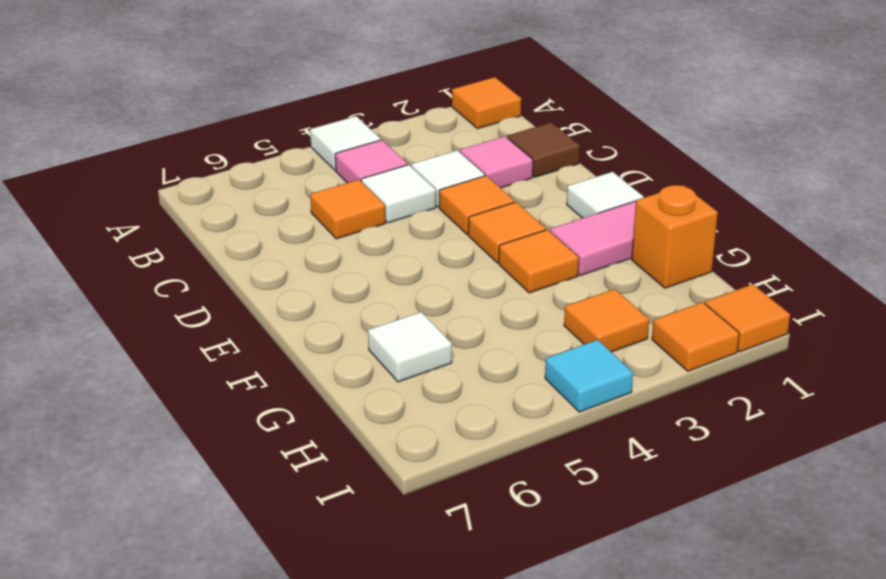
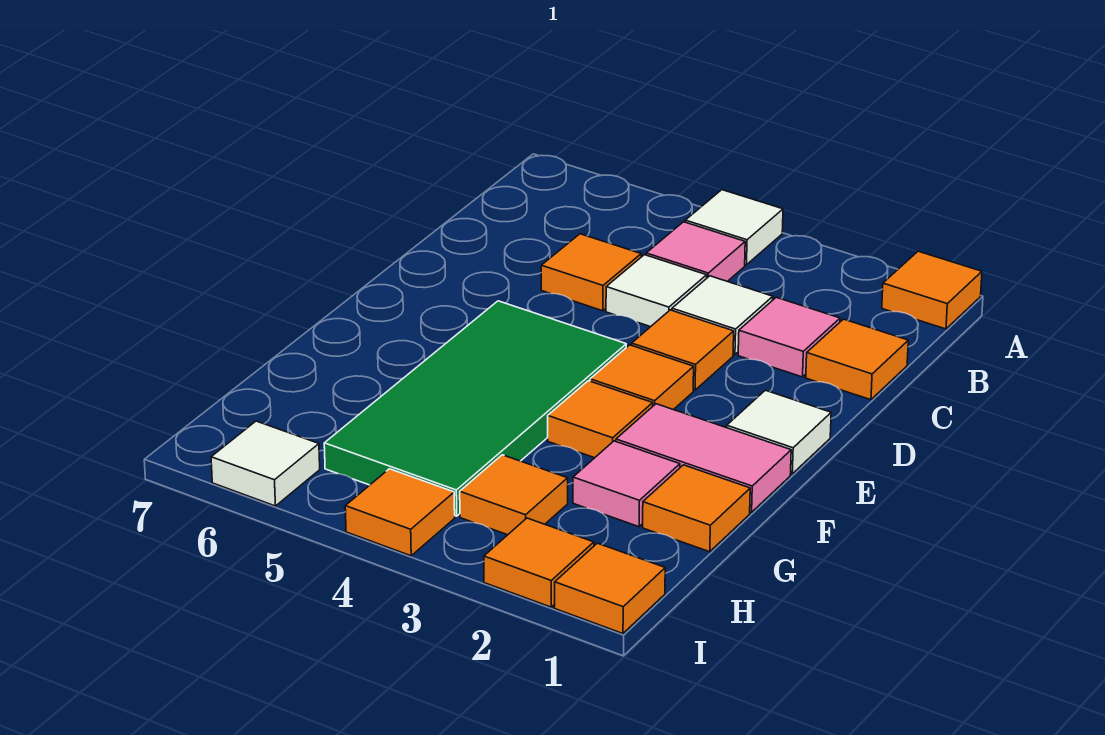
brown tile C1 level 1 -> orange tile C1 level 1
none -> green tile E4:H5 level 1
orange brick G1 level 1 -> orange tile G1 level 1
none -> pink tile G2 level 1
white tile G6 level 1 -> white tile I6 level 1
cyan tile I4 level 1 -> orange tile I4 level 1

